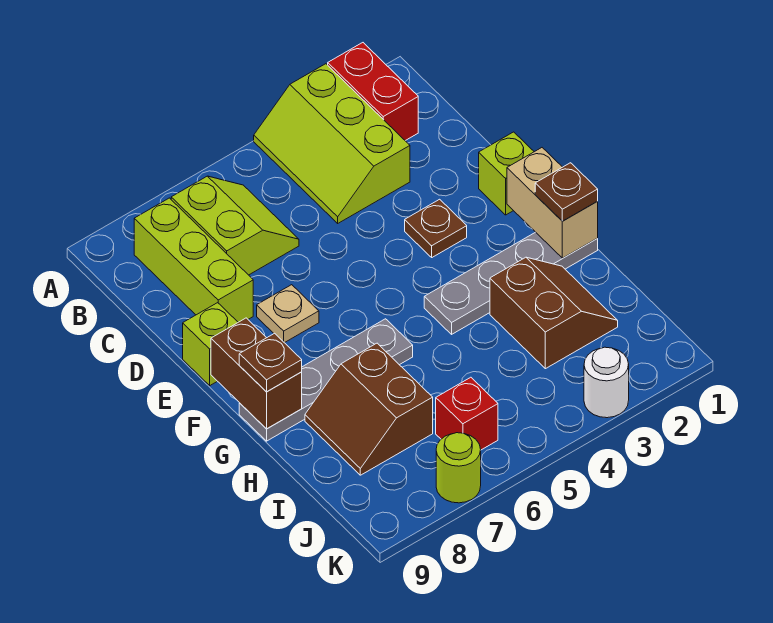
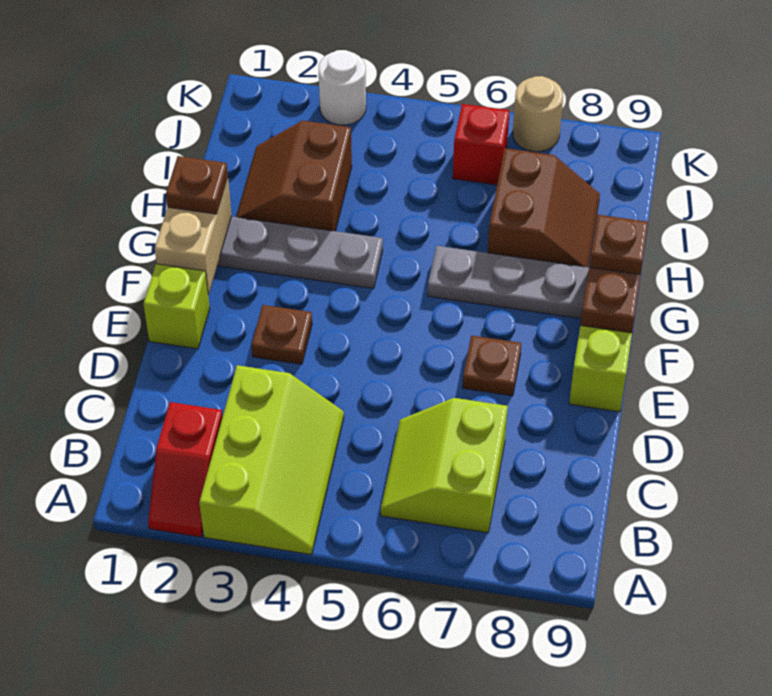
red brick A2:B2 level 1 -> red slope A2:B2 level 1 top B
lime brick B8:D8 level 1 -> none
tan plate E7 level 1 -> brown plate E7 level 1
lime round brick K7 level 1 -> tan round brick K7 level 1

